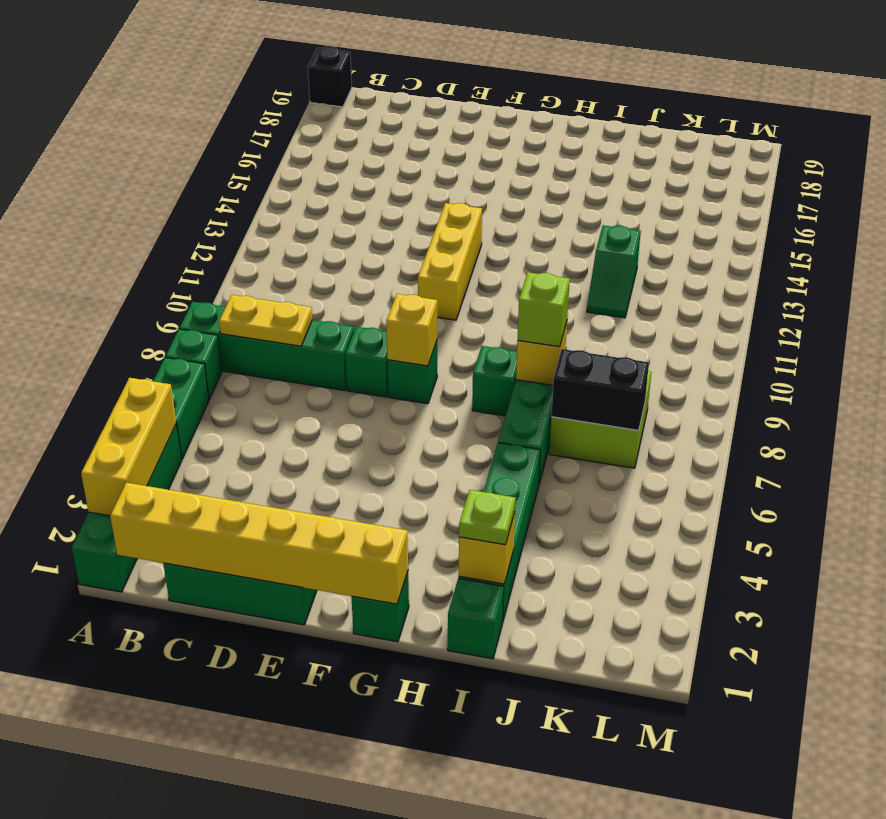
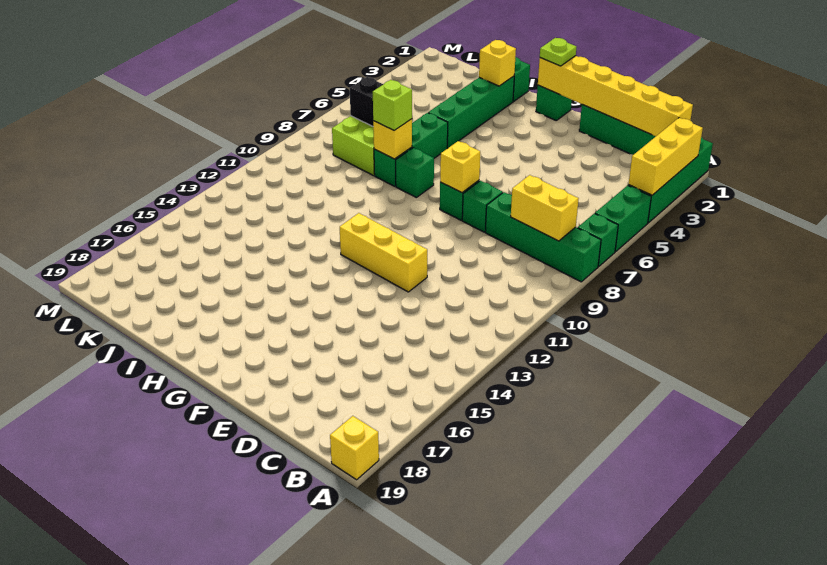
black brick A19 level 1 -> yellow brick A19 level 1
yellow plate B8:C8 level 2 -> yellow brick B8:C8 level 2
yellow brick F11:F13 level 1 -> yellow brick E12:G12 level 1
lime plate I2 level 3 -> lime plate G1 level 3
green slope J12:J13 level 1 top 13 -> none

